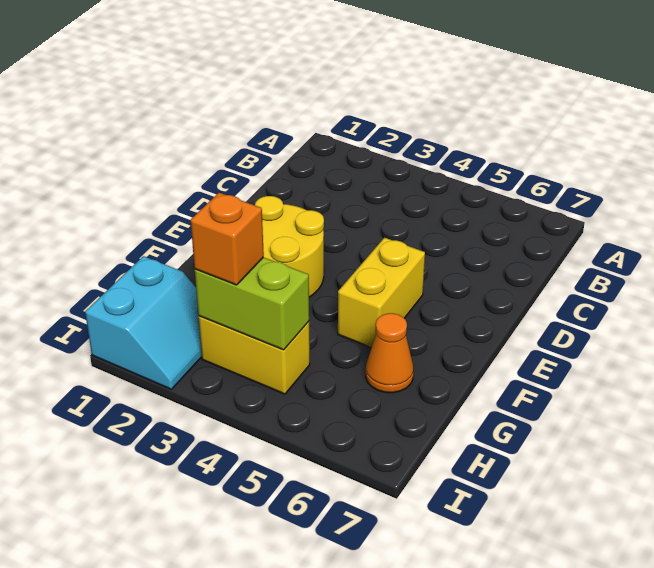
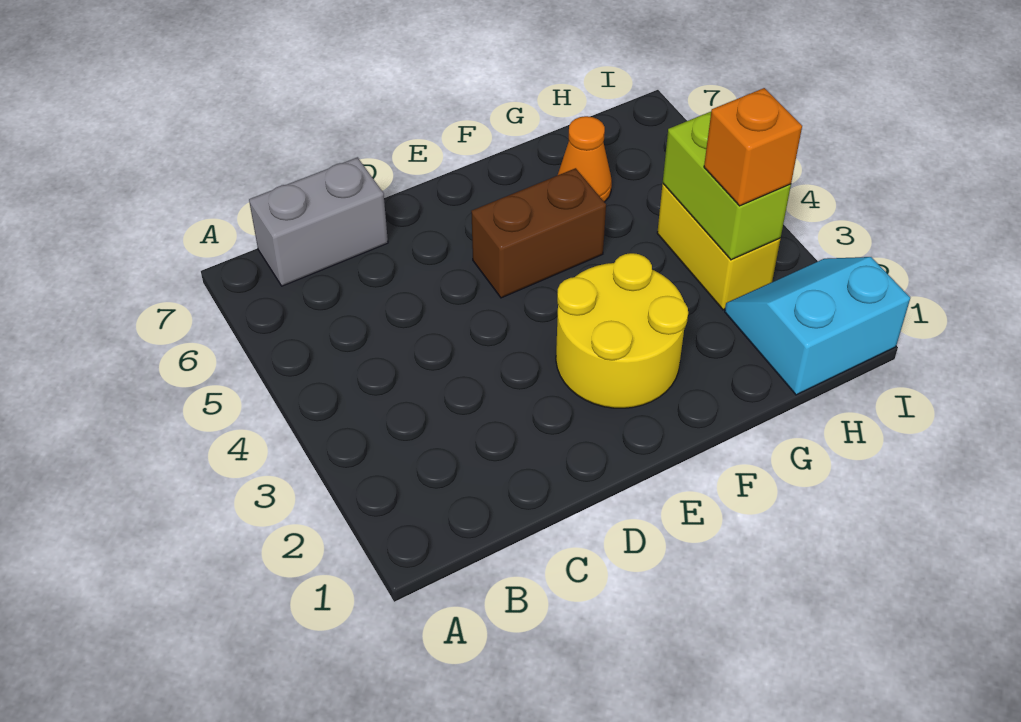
none -> grey brick B7:C7 level 1
yellow brick E5:F5 level 1 -> brown brick E5:F5 level 1

